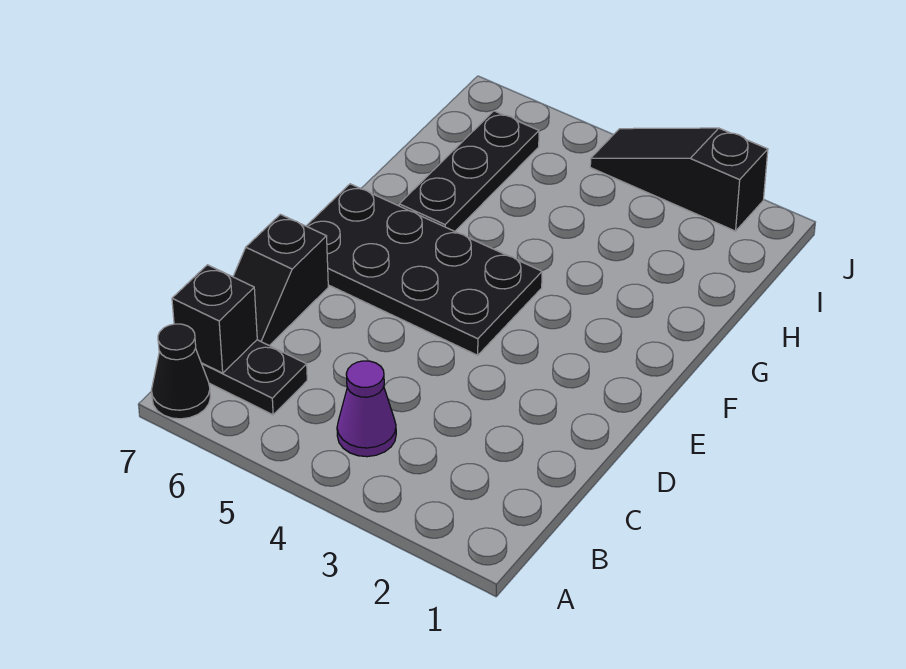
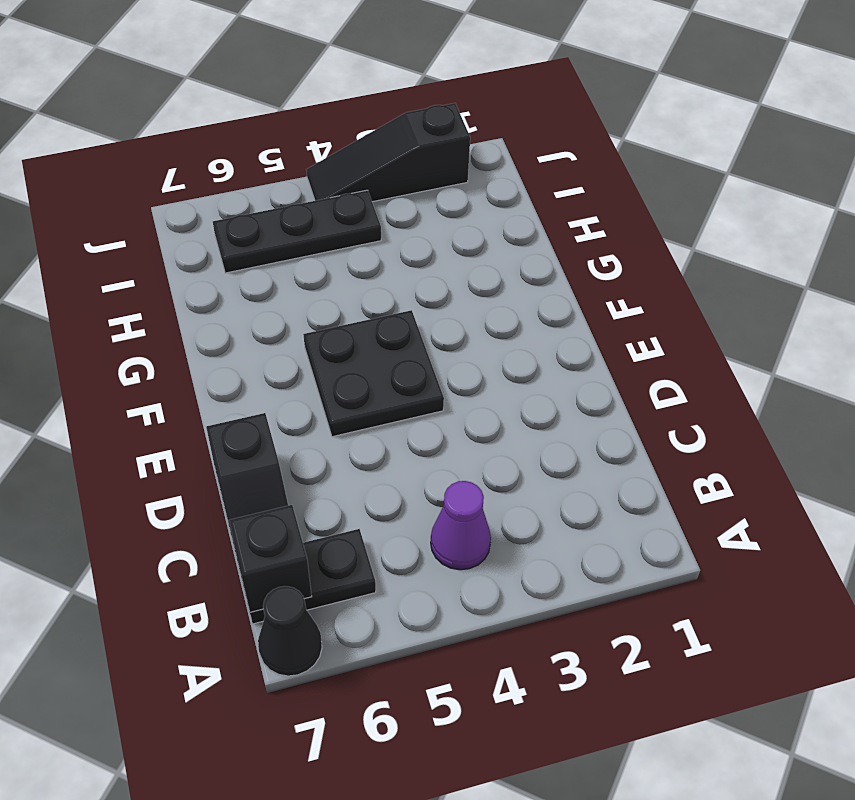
black plate E4:F7 level 1 -> black plate E4:F5 level 1
black plate G6:I6 level 1 -> black plate I4:I6 level 1

